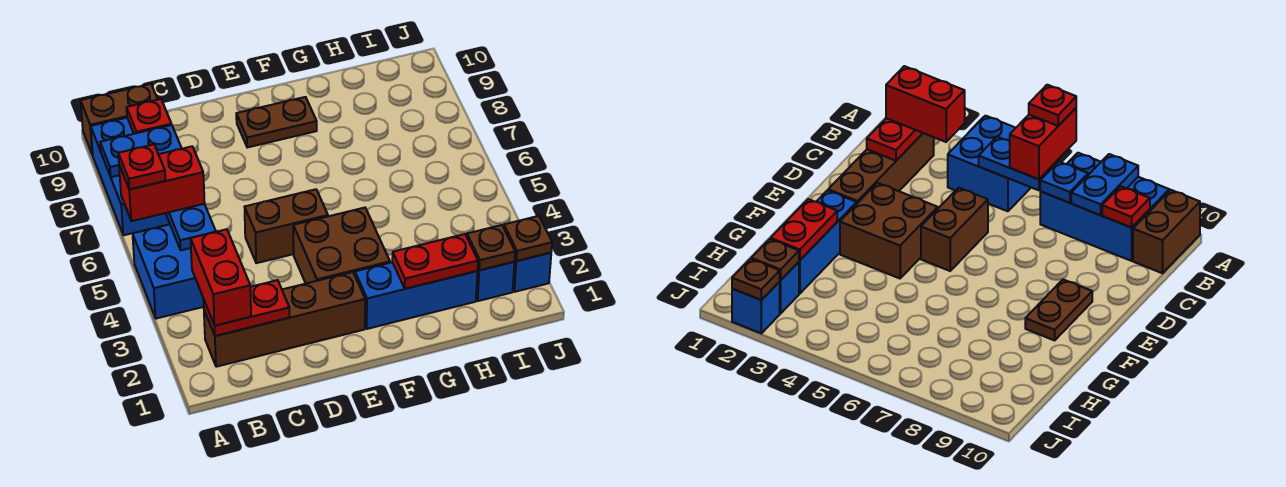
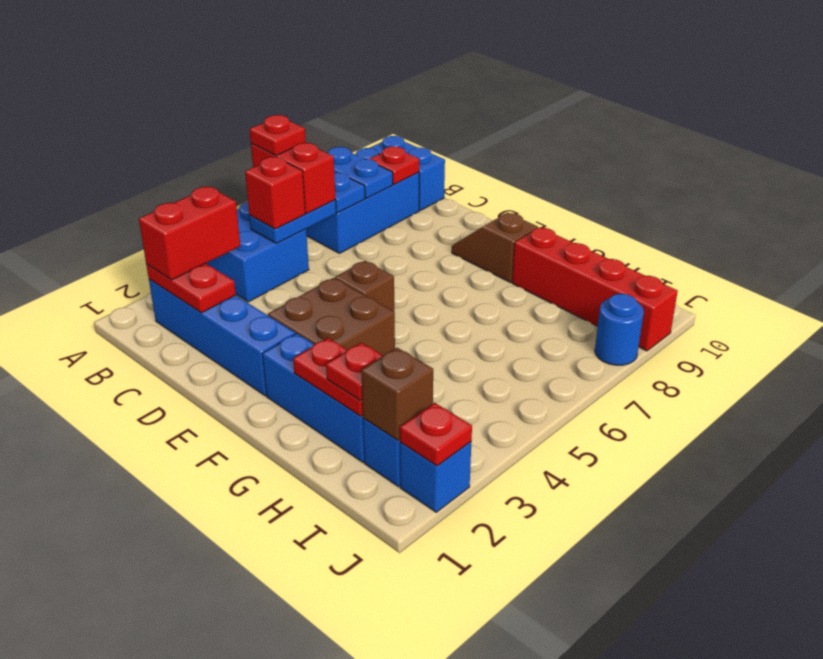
brown brick A10:B10 level 1 -> blue brick A10:B10 level 1
brown brick B2:E2 level 1 -> blue brick B2:E2 level 1
none -> red brick B5 level 3
brown brick D5:E5 level 1 -> brown brick E5 level 1
brown plate E9:F9 level 1 -> brown slope E9:F9 level 1 top F
none -> red brick G9:J9 level 1
none -> red plate H2 level 3
brown plate I2 level 2 -> brown brick I2 level 2
brown plate J2 level 2 -> red plate J2 level 2
none -> blue round brick J8 level 1

